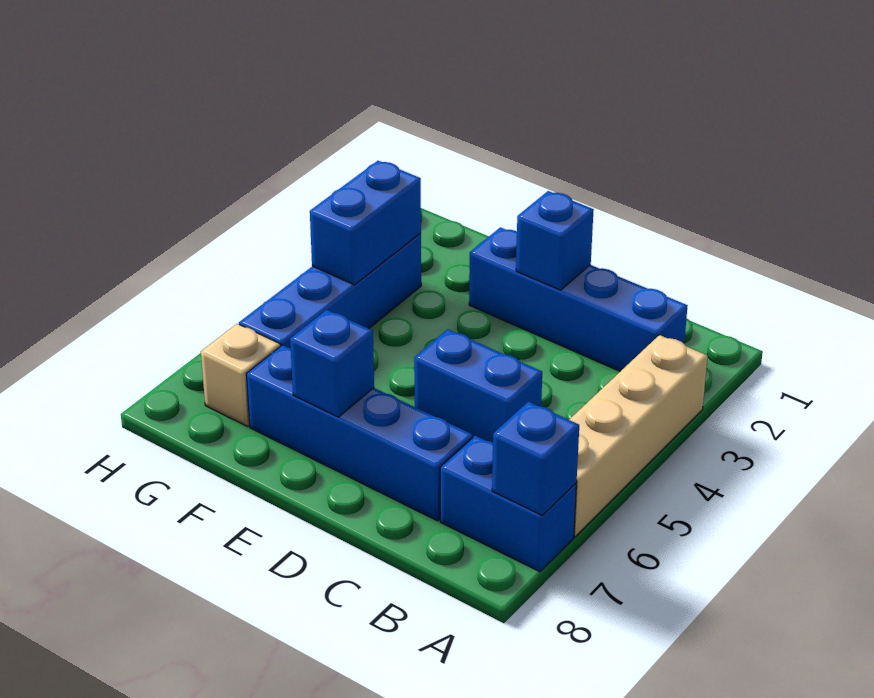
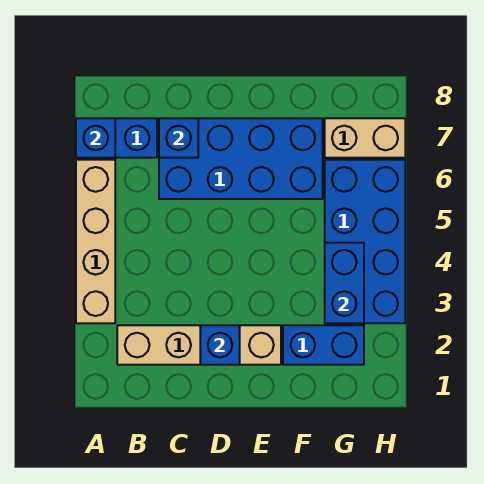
blue brick B2:E2 level 1 -> tan brick B2:E2 level 1
blue brick C5:D5 level 1 -> blue brick F2:G2 level 1
blue brick C7:F7 level 1 -> blue brick C6:F7 level 1
blue brick E7 level 2 -> blue brick C7 level 2
blue brick G3:G6 level 1 -> blue brick G3:H6 level 1
tan brick G7 level 1 -> tan brick G7:H7 level 1

